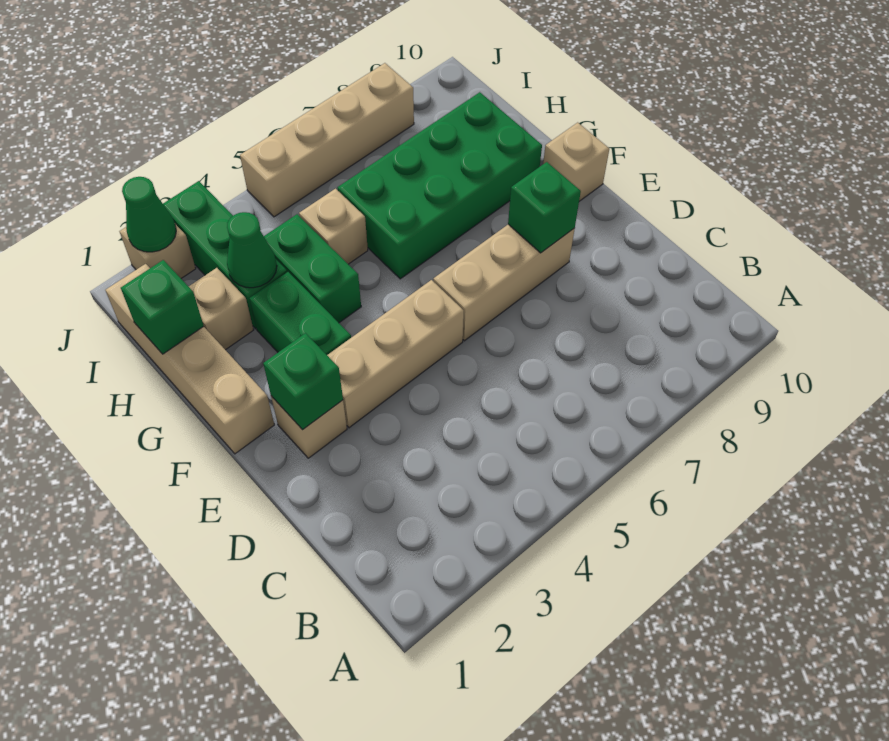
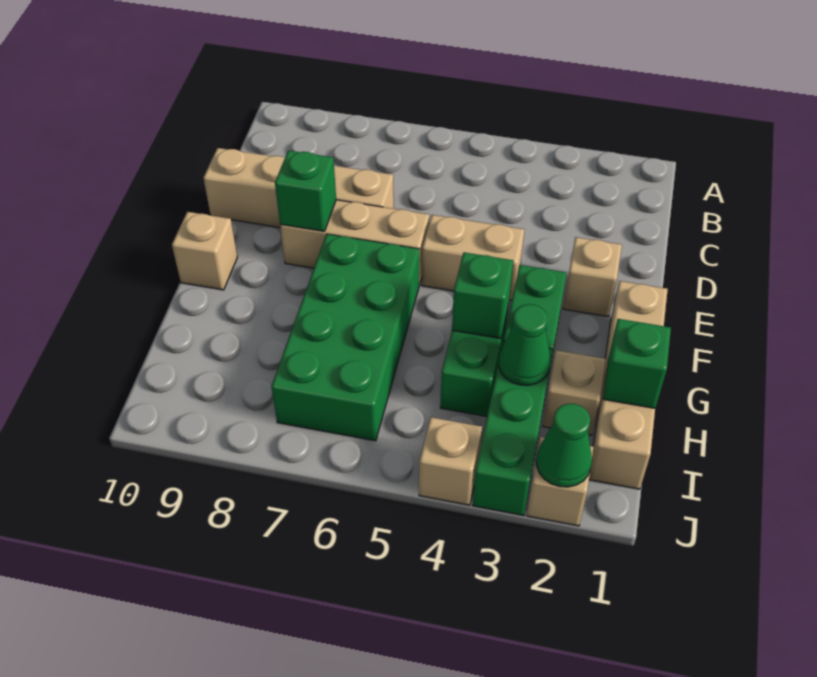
green brick E2 level 2 -> green brick G4 level 2
tan brick E3:E5 level 1 -> tan brick E4:E5 level 1
green brick G6:H9 level 1 -> green brick F6:I7 level 1
tan brick H5 level 1 -> tan brick J4 level 1
tan brick J5:J8 level 1 -> tan brick D7:D10 level 1

